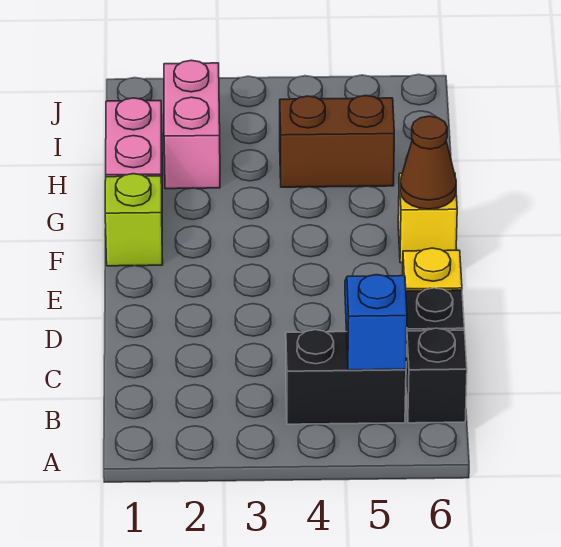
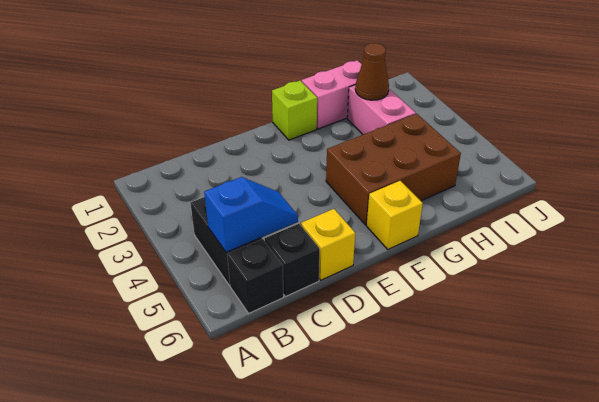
brown cone F6 level 2 -> brown cone H2 level 2
pink brick H2:I2 level 1 -> pink brick H2:H3 level 1
brown brick H4:H5 level 1 -> brown brick F4:H5 level 1

